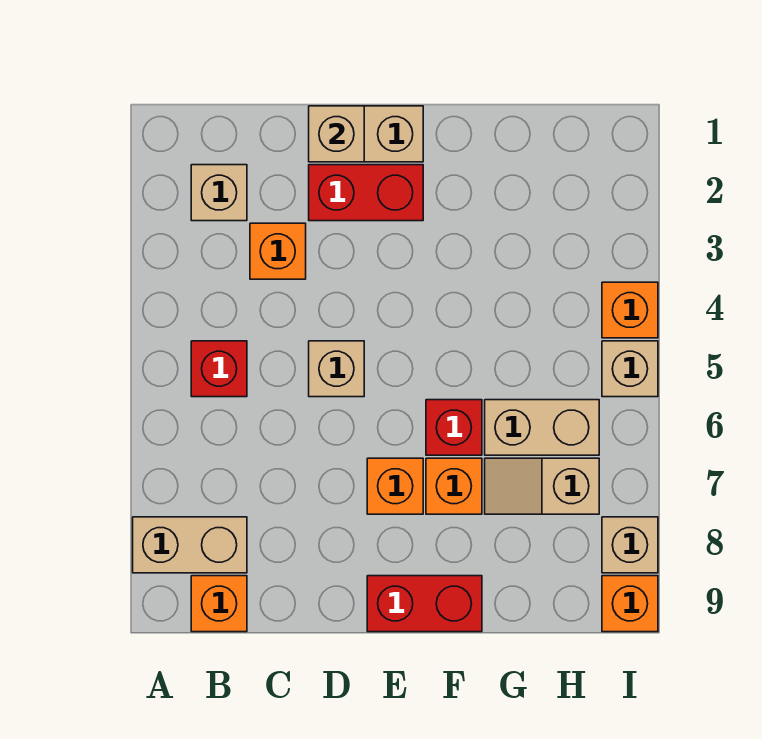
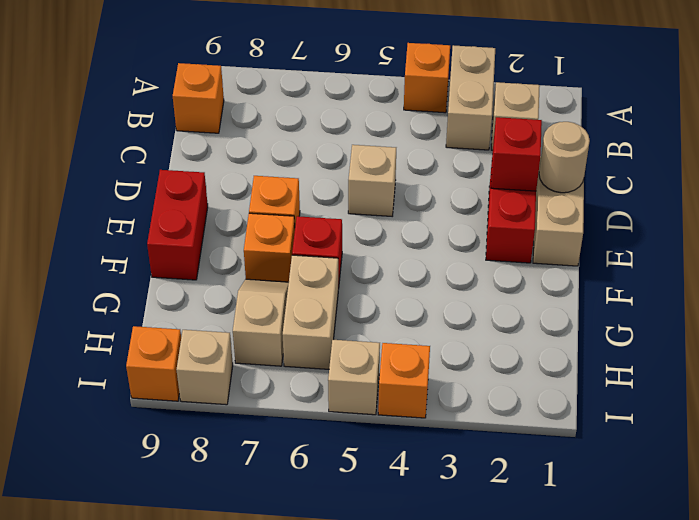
tan brick A8:B8 level 1 -> tan brick A3:B3 level 1
red brick B5 level 1 -> red brick D2 level 2
orange brick C3 level 1 -> orange brick A4 level 1
tan brick D1 level 2 -> tan round brick D1 level 2

